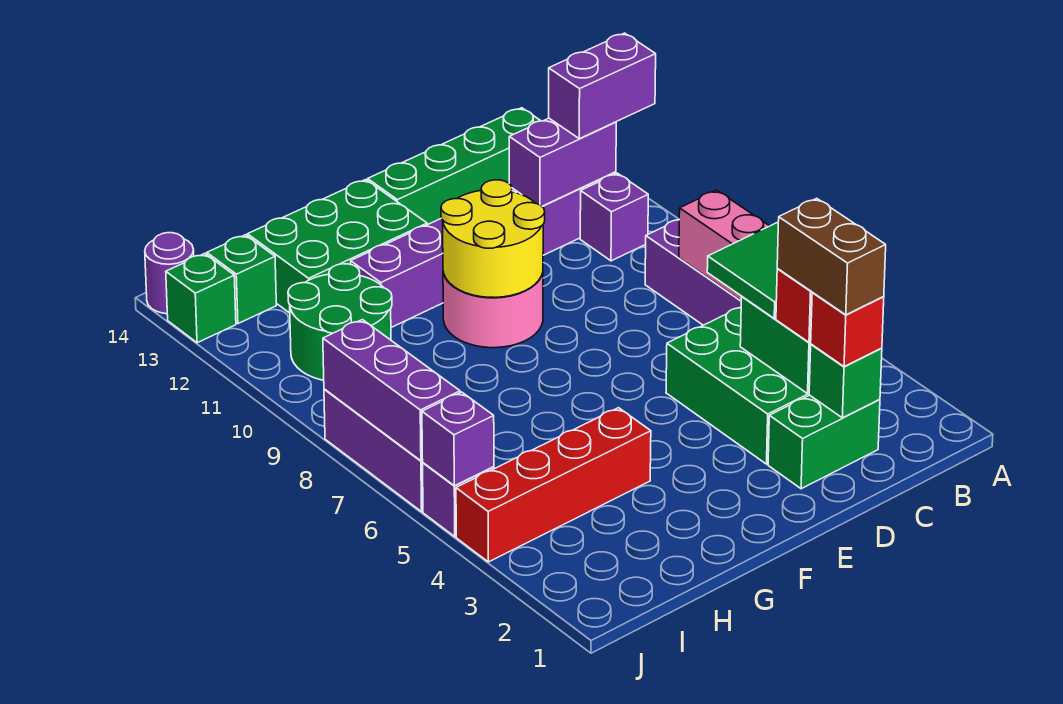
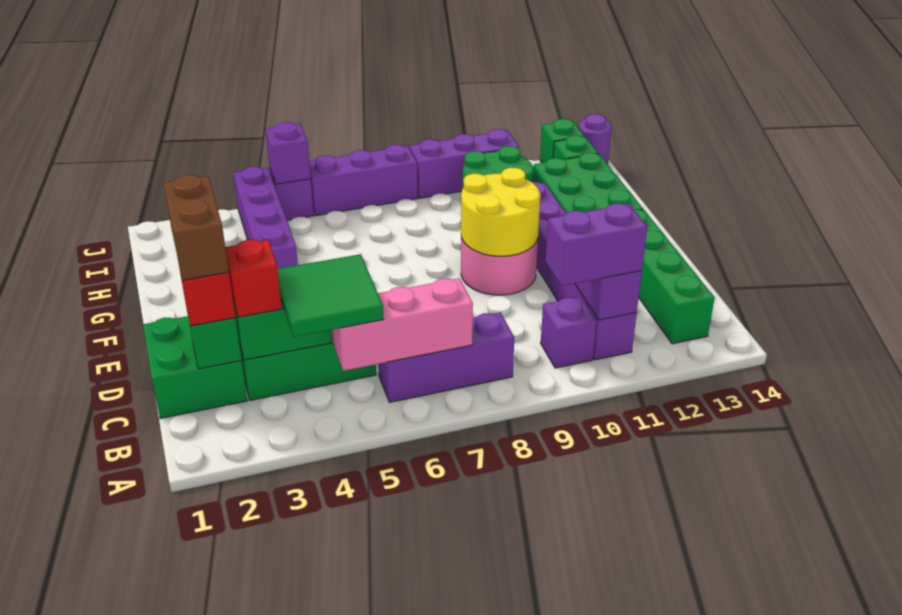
purple brick A11:B11 level 3 -> purple brick B10:B11 level 3
green brick C2:D2 level 1 -> green brick C1:D2 level 1
brown brick C2:C3 level 4 -> brown brick C2:D2 level 4
red brick G4:J4 level 1 -> purple brick G4:J4 level 1
purple brick J6:J8 level 2 -> purple brick J9:J11 level 1

